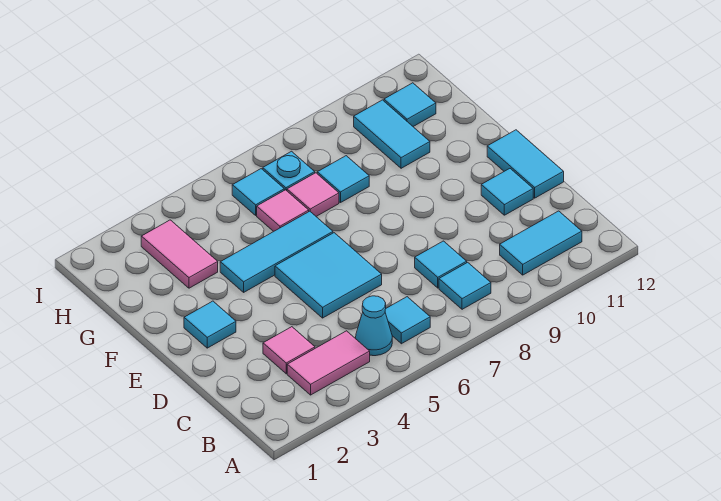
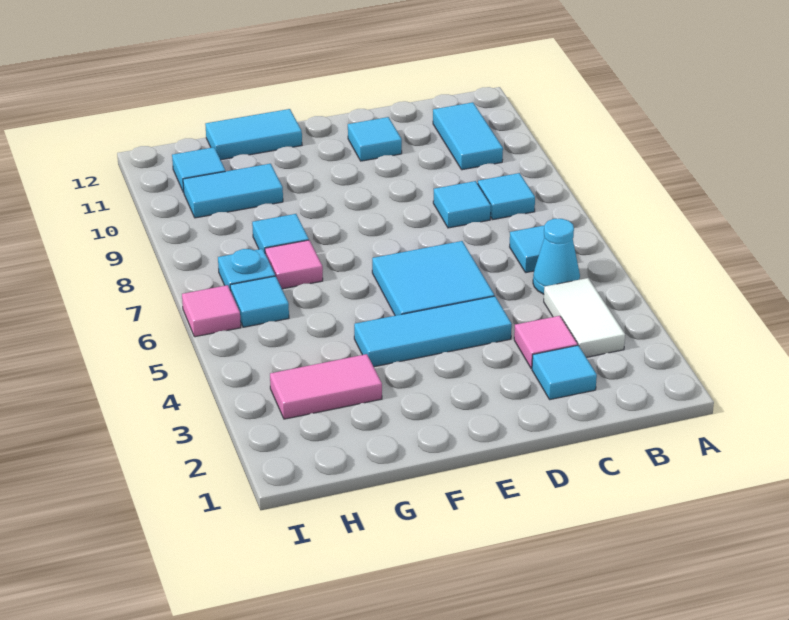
pink tile B3:B4 level 1 -> white tile B3:B4 level 1
cyan tile D12:E12 level 1 -> cyan tile F12:G12 level 1
cyan tile E2 level 1 -> cyan tile C2 level 1
cyan tile F4:F6 level 1 -> cyan tile D4:F4 level 1
pink tile G6 level 1 -> pink tile I6 level 1

